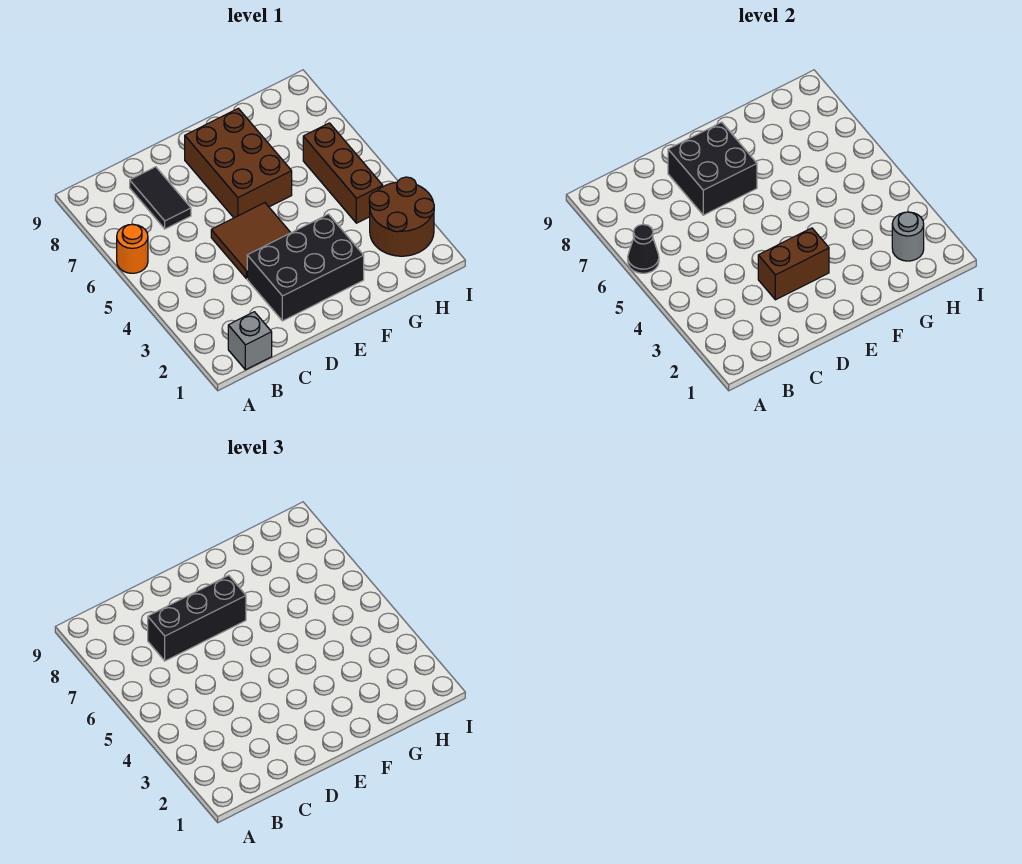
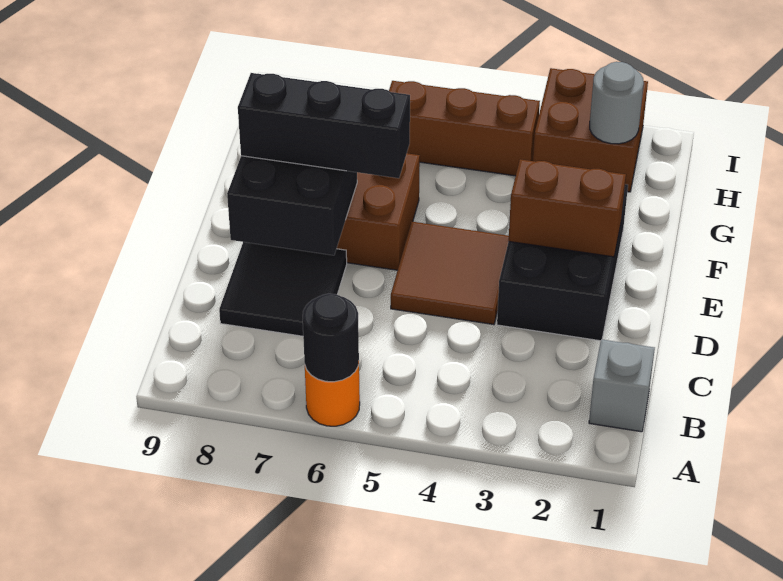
black cone A6 level 2 -> black round brick A6 level 2
black tile C7:C8 level 1 -> black tile C7:D8 level 1
black brick C7:E7 level 3 -> black brick E6:E8 level 3
brown brick D3:E3 level 2 -> brown brick E2:E3 level 2
brown round brick H2:I3 level 1 -> brown brick H2:I3 level 1

